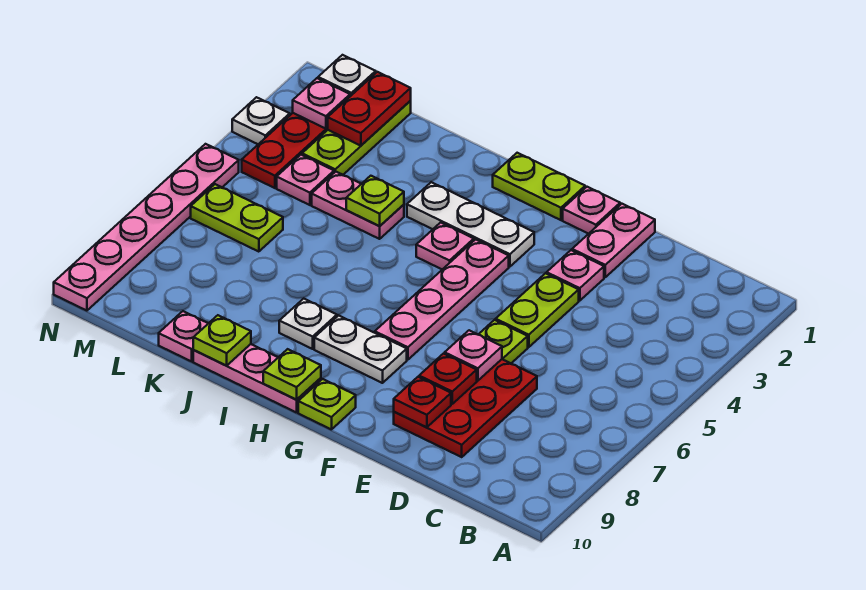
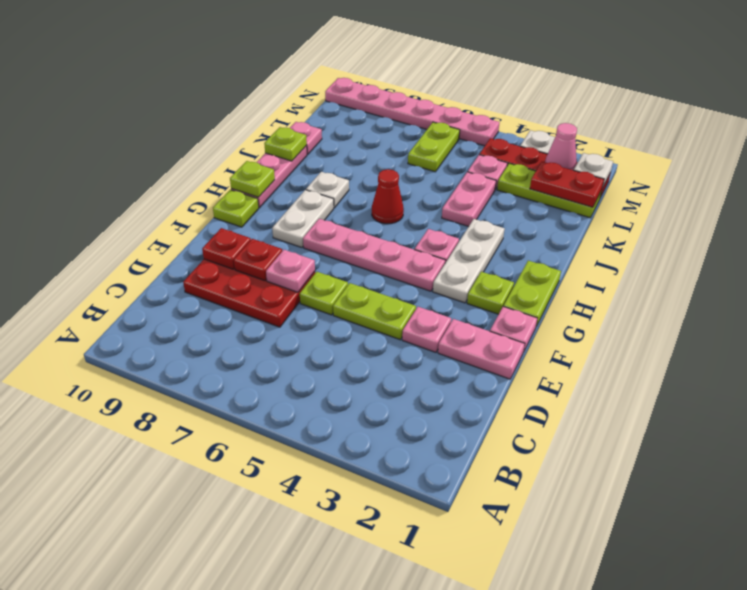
none -> red cone I6 level 1
lime plate J4 level 2 -> lime plate G2 level 1
pink plate M2 level 2 -> pink cone M2 level 2

